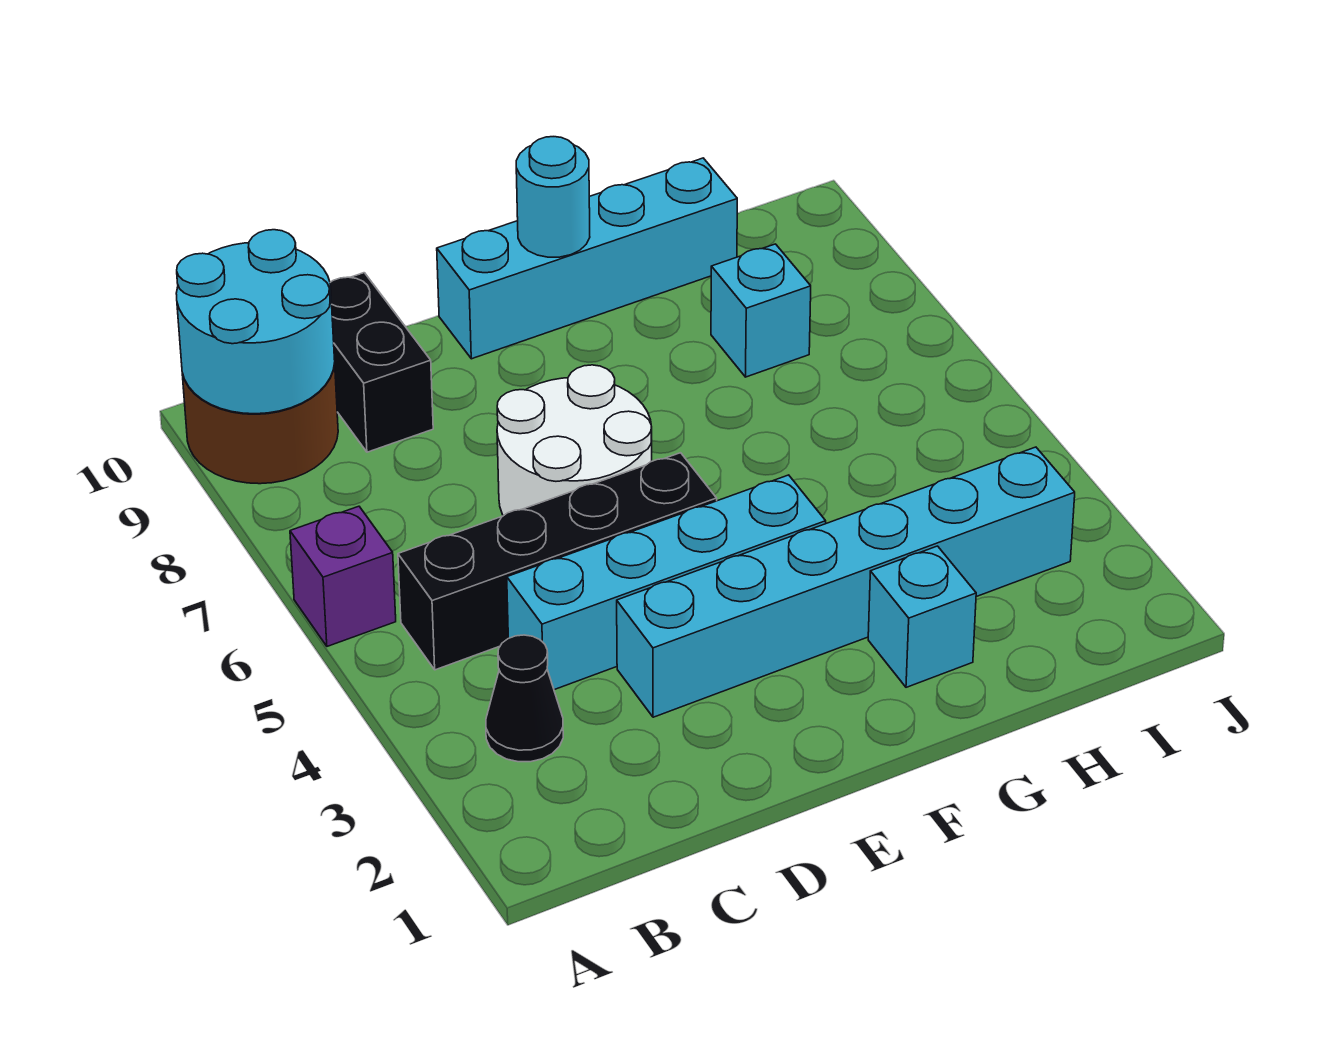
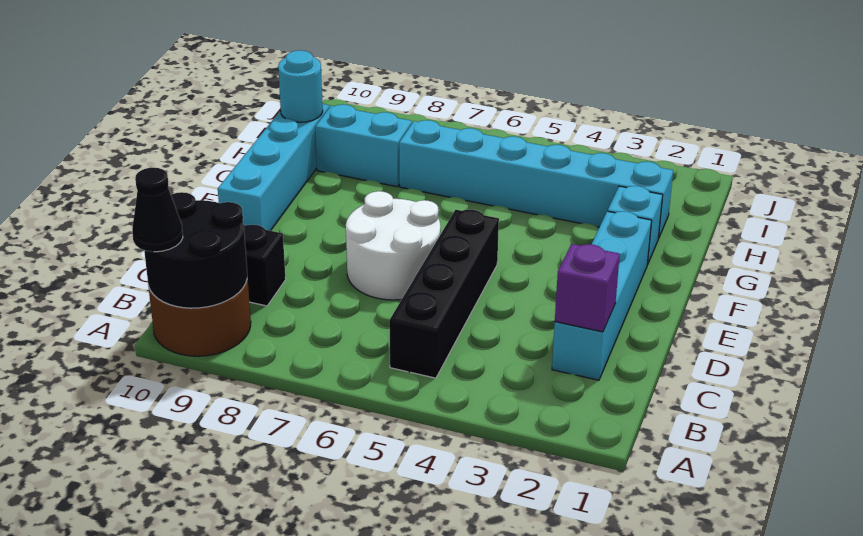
purple brick A6 level 1 -> purple brick C2 level 2
cyan round brick A9:B10 level 2 -> black round brick A9:B10 level 2
black cone B3 level 1 -> black cone A10 level 3
cyan brick C4:F4 level 1 -> cyan brick C2:F2 level 1
cyan brick D3:I3 level 1 -> cyan brick H2:H7 level 1
cyan round brick F10 level 2 -> cyan round brick H10 level 2
cyan brick H8 level 1 -> cyan brick H8:H9 level 1

